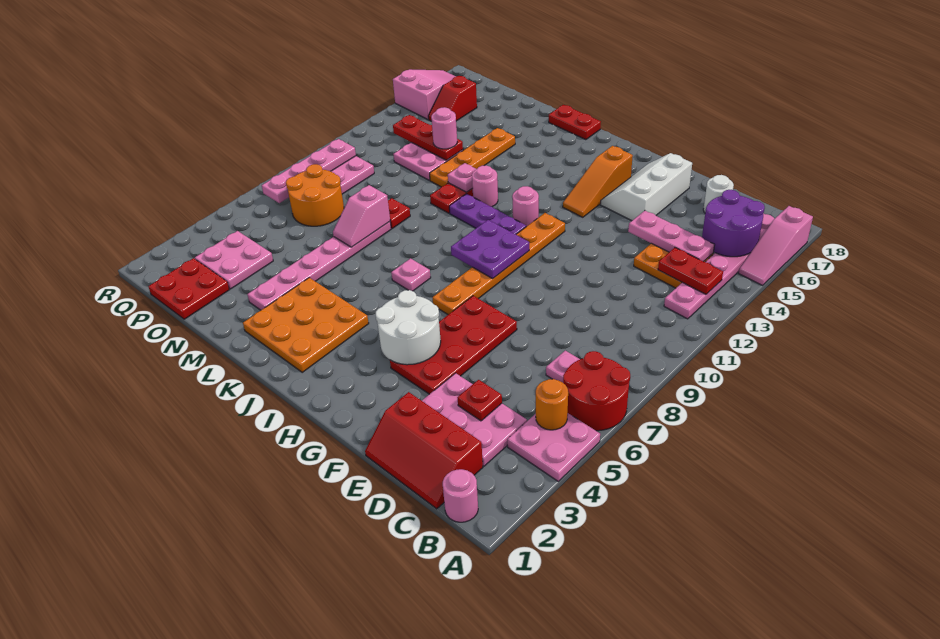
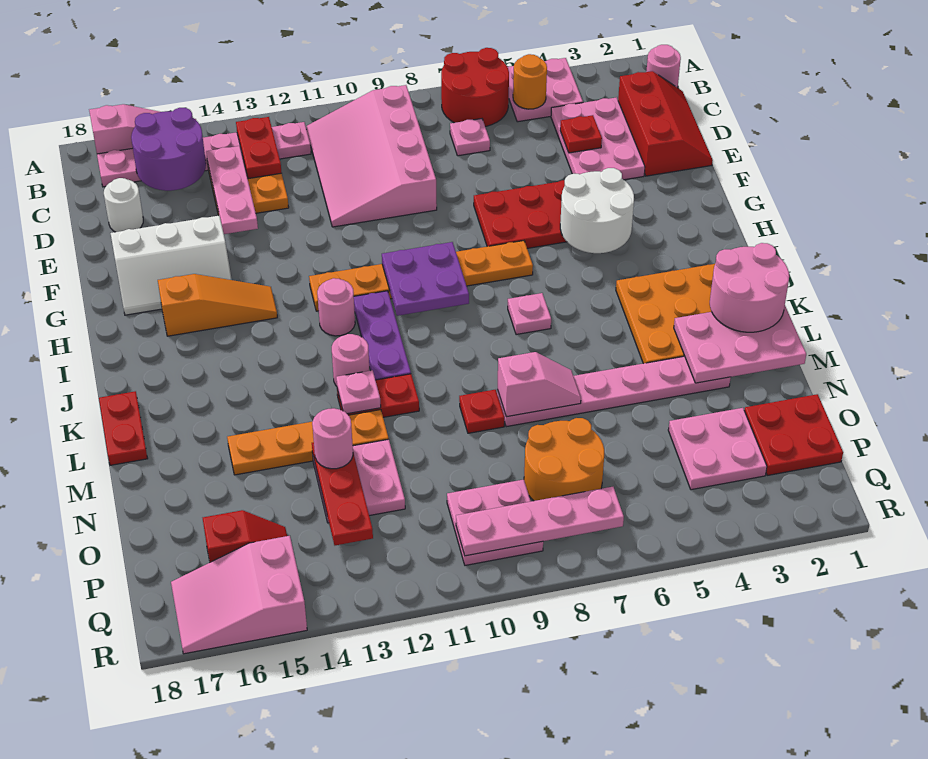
none -> pink slope B9:E11 level 1 top 9
none -> pink round brick K1:L2 level 3
none -> pink plate L1:M3 level 2

